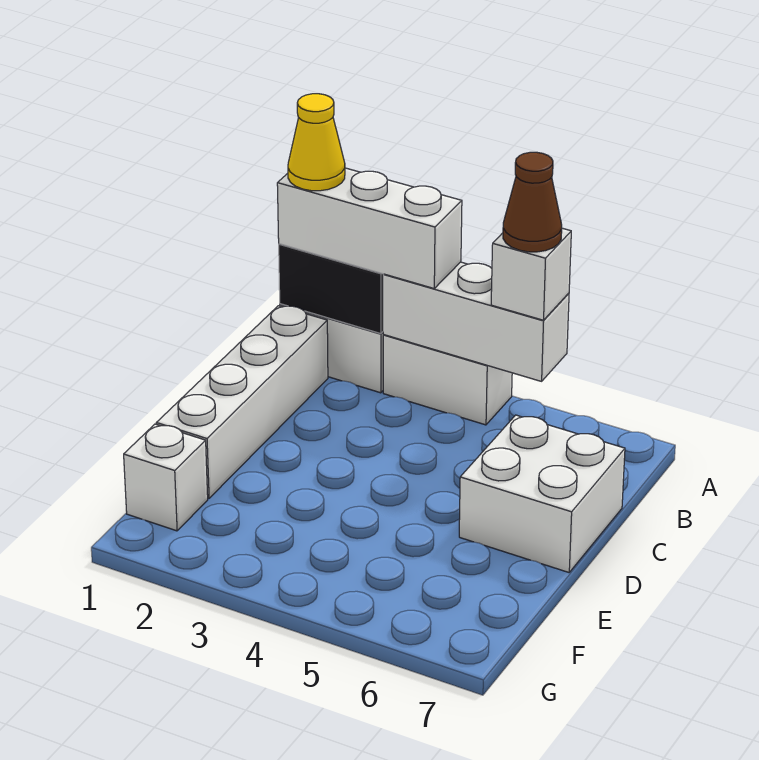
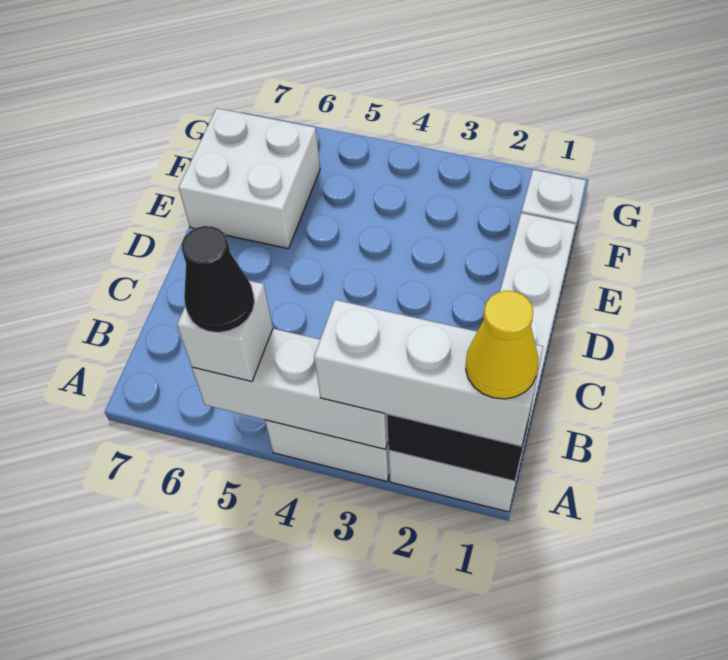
brown cone A5 level 4 -> black cone A5 level 4
white brick C6:D7 level 1 -> white brick E6:F7 level 1

